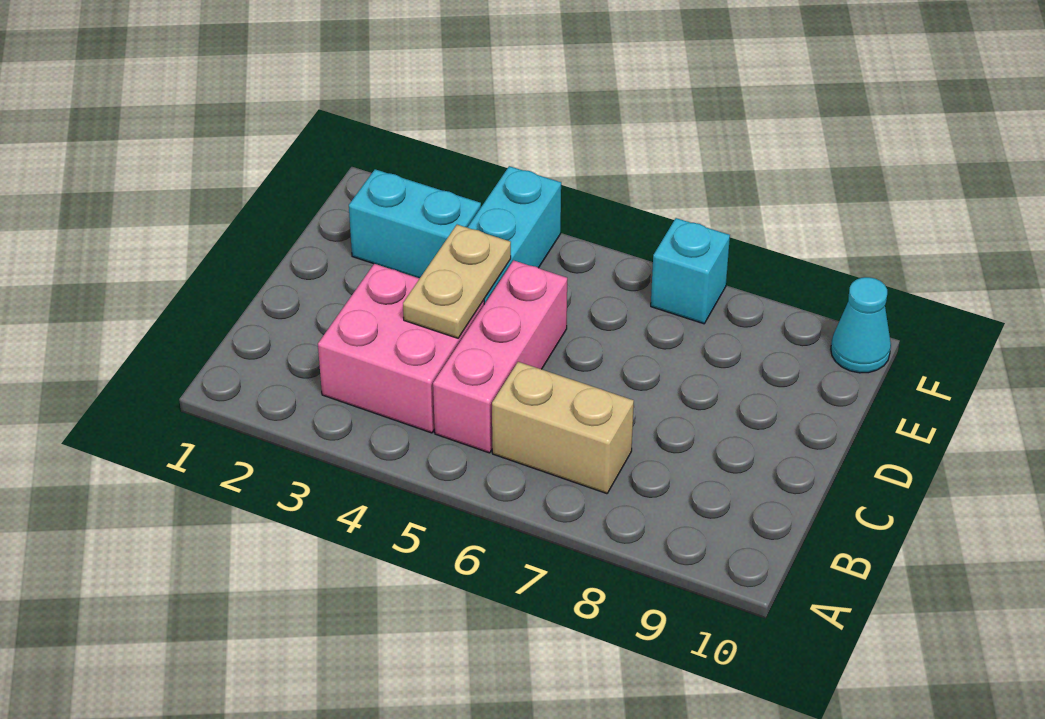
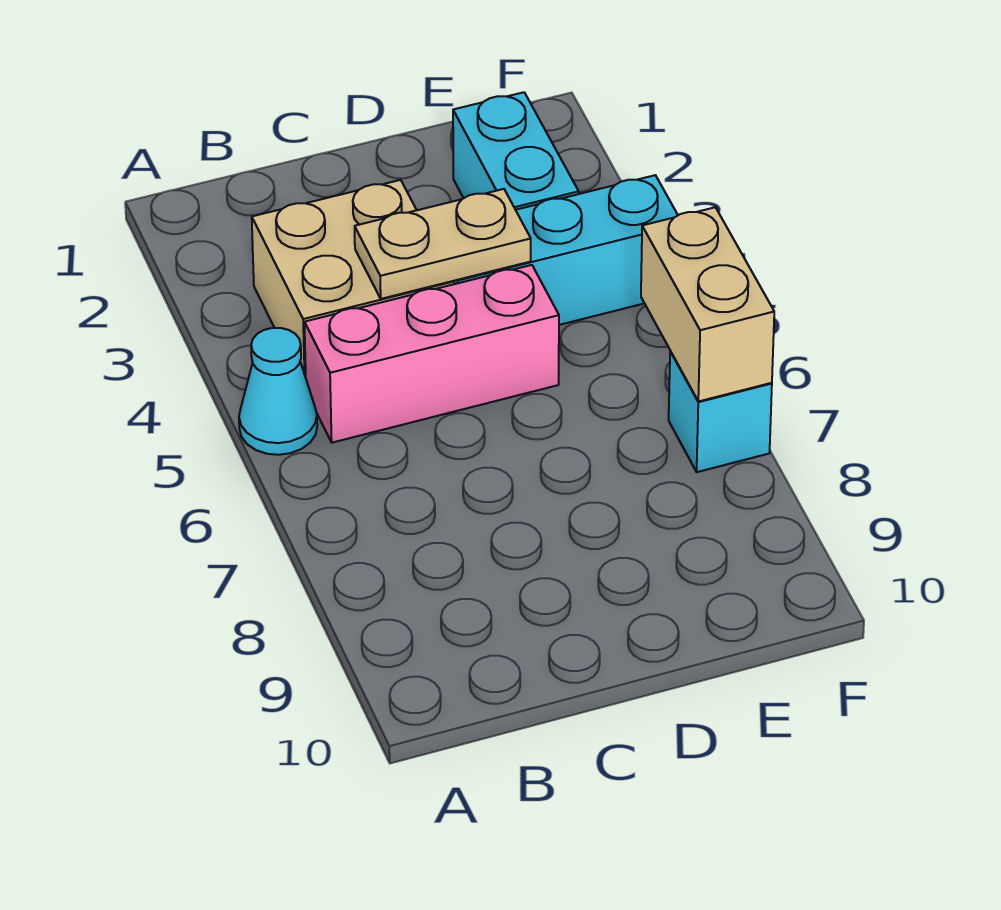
pink brick B3:C4 level 1 -> tan brick B3:C4 level 1
tan brick B6:B7 level 1 -> tan brick F6:F7 level 2
cyan cone F10 level 1 -> cyan cone A5 level 1

